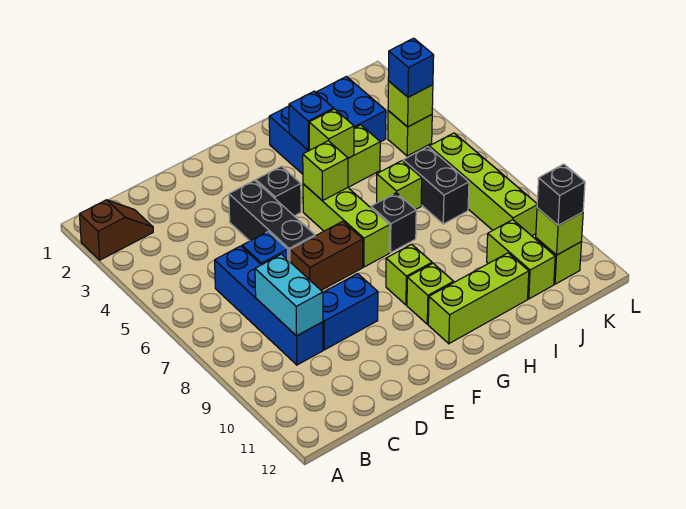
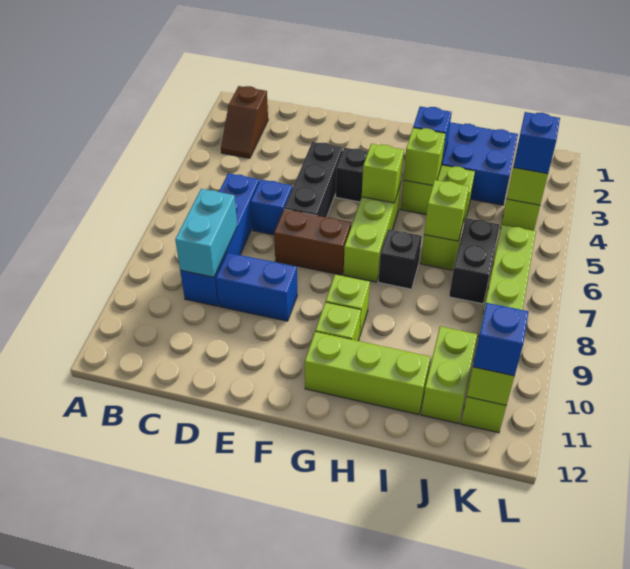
brown slope A2:B2 level 1 top A -> brown slope B2:B3 level 1 top 2
none -> lime brick I6 level 2
black brick K11 level 3 -> blue brick K11 level 3

